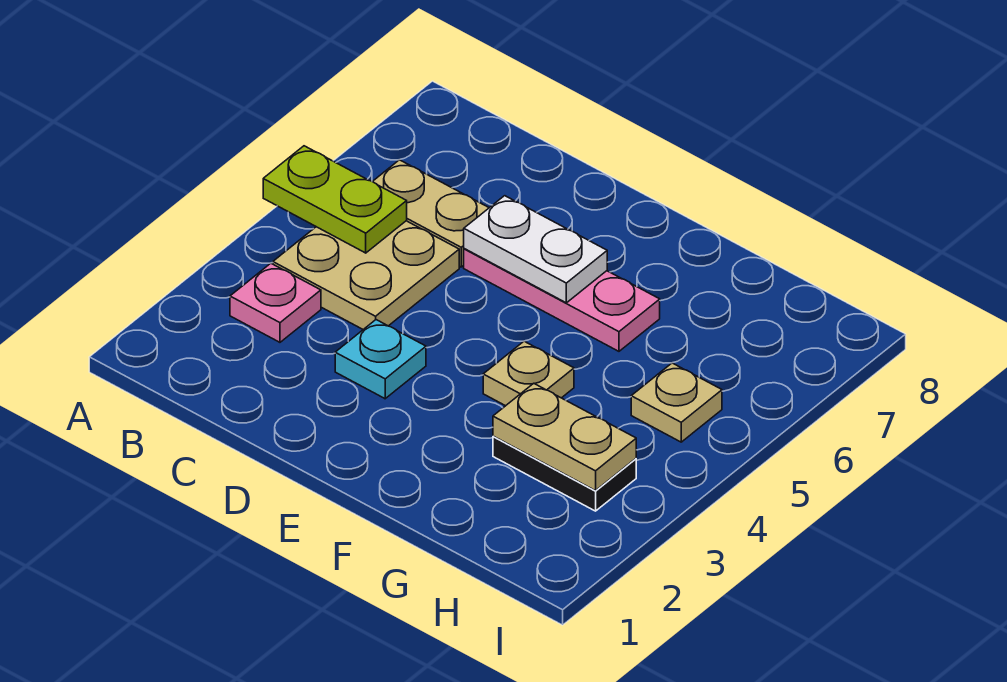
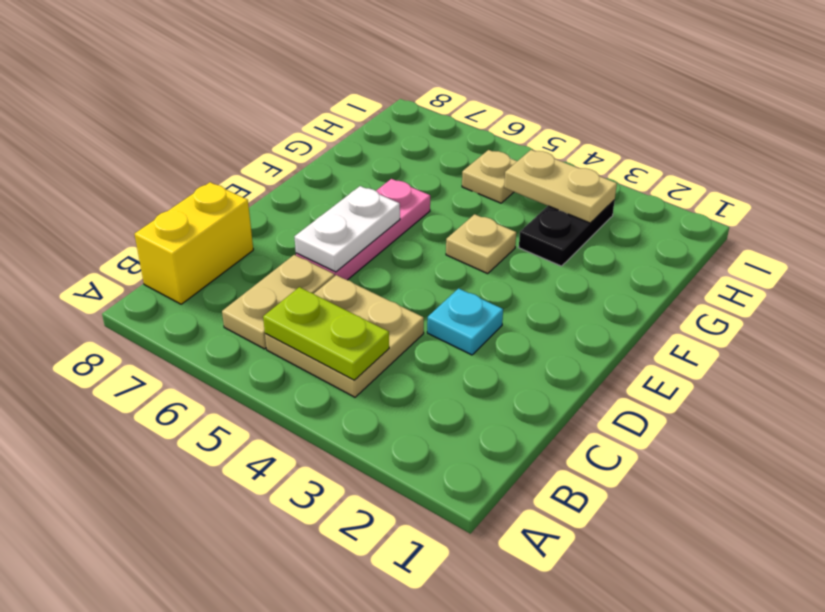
lime plate A5:B5 level 2 -> lime plate B4:B5 level 2
pink plate B3 level 1 -> none
none -> yellow brick B8:C8 level 1
tan plate G3:H3 level 2 -> tan plate H3:H4 level 2

